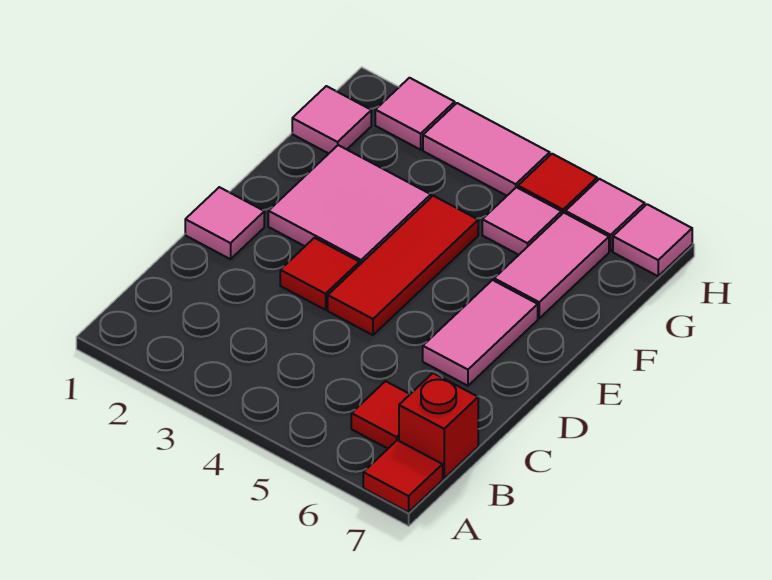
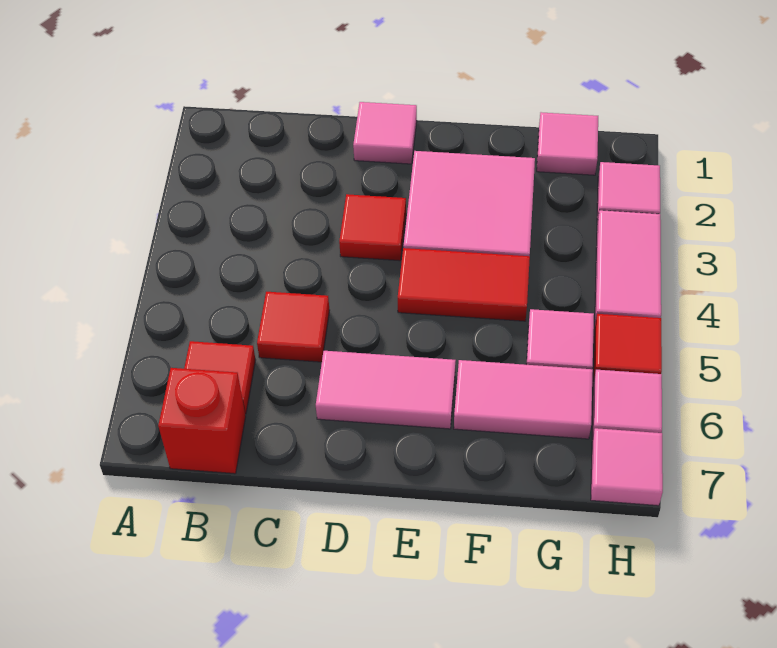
red tile A7 level 1 -> red tile C5 level 1
red tile D4:F4 level 1 -> red tile E4:F4 level 1

